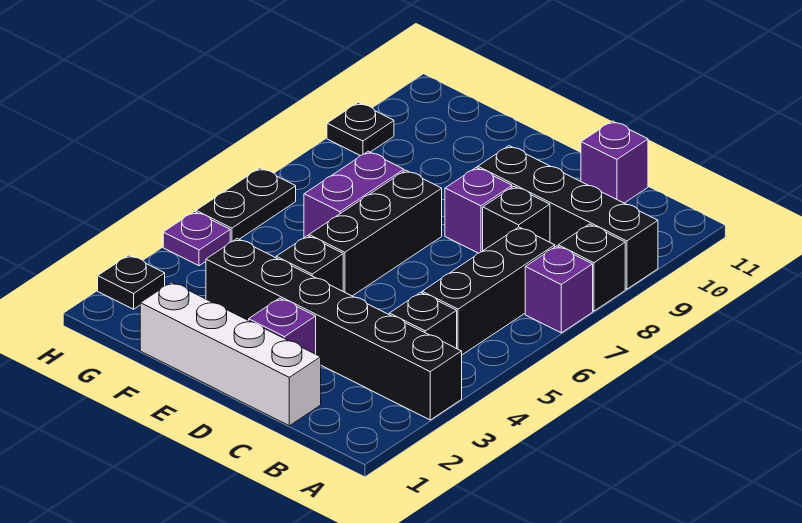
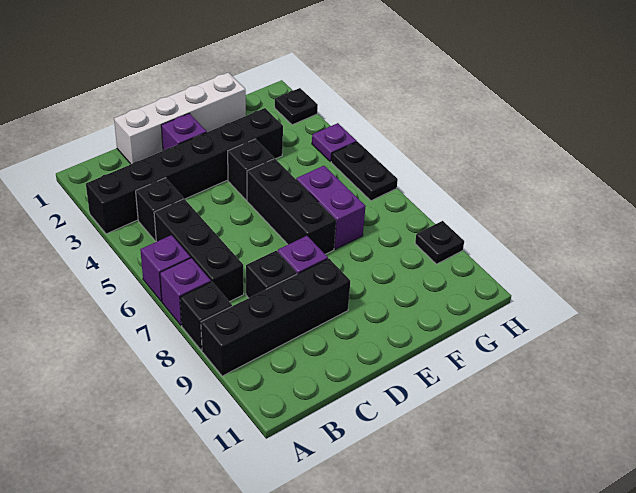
purple brick C11 level 1 -> purple brick A6 level 1

